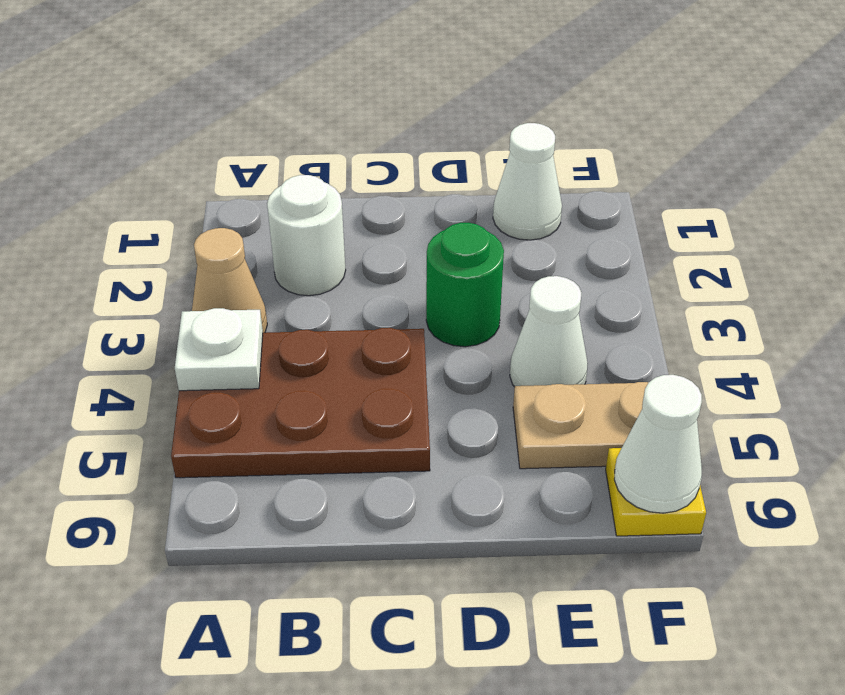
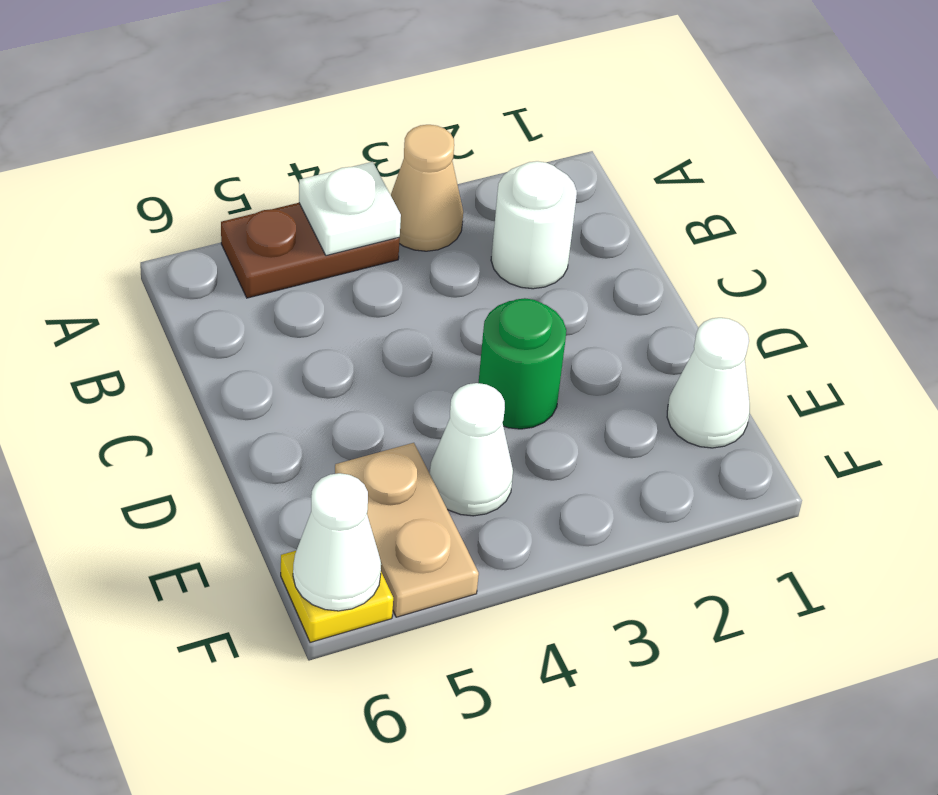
brown plate A4:C5 level 1 -> brown plate A4:A5 level 1

